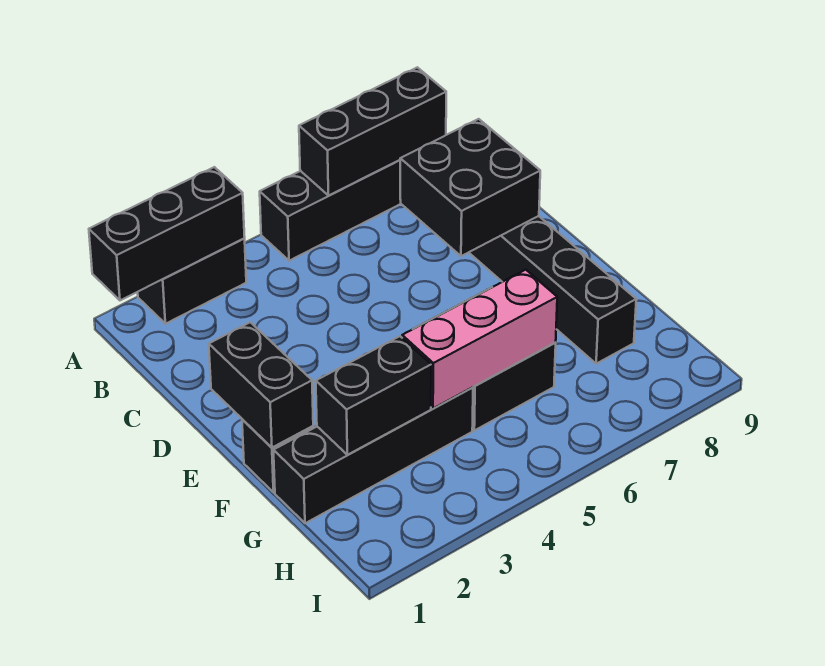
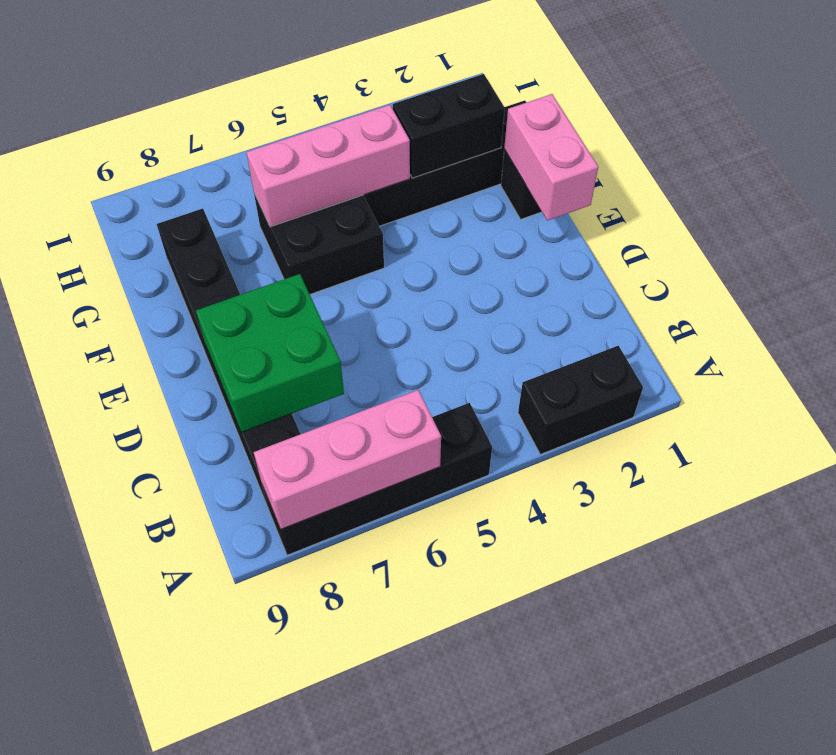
black brick A1:A3 level 2 -> none
black brick A6:A8 level 2 -> pink brick A6:A8 level 2
black brick C7:D8 level 2 -> green brick C7:D8 level 2
black brick E1:F1 level 2 -> pink brick E1:F1 level 2

